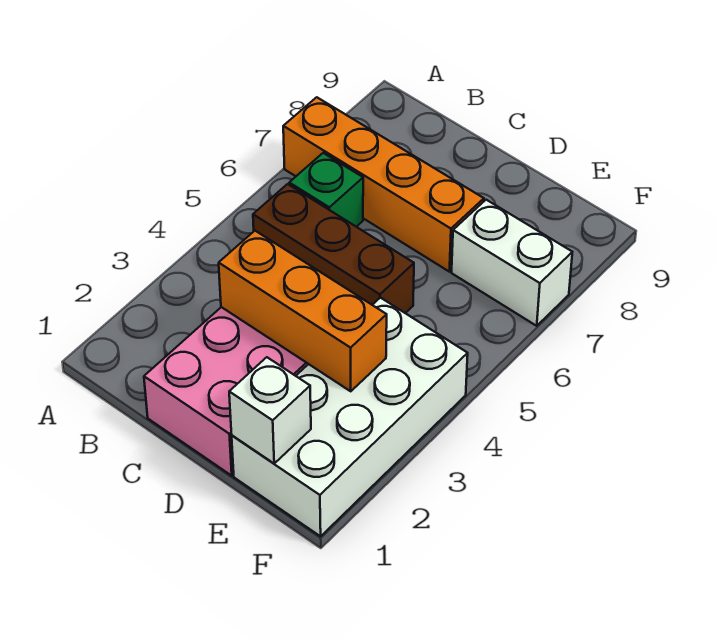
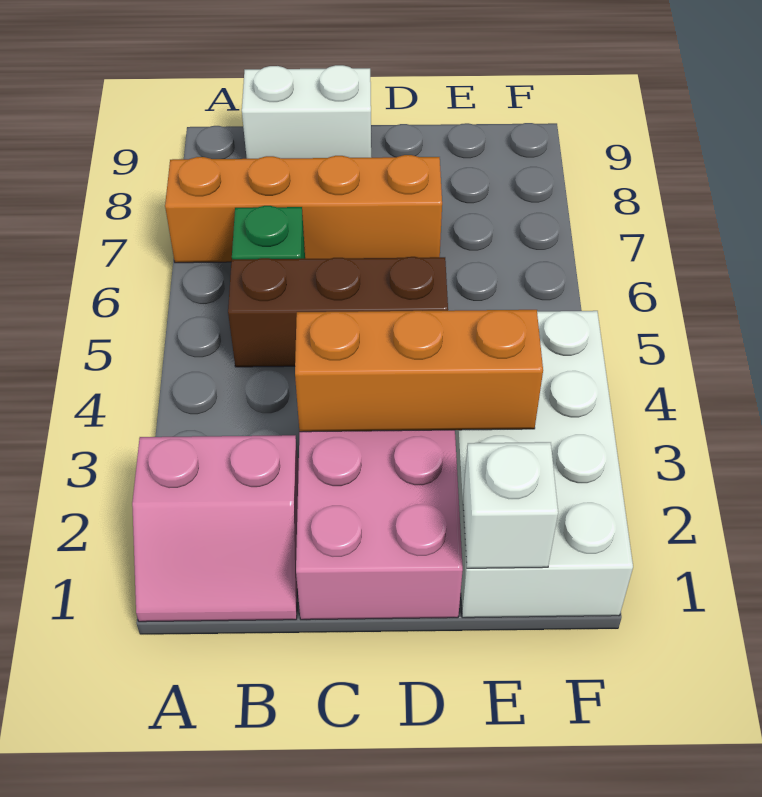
none -> pink slope A1:B2 level 1 top 2
white brick E7:F7 level 1 -> white brick B9:C9 level 1

